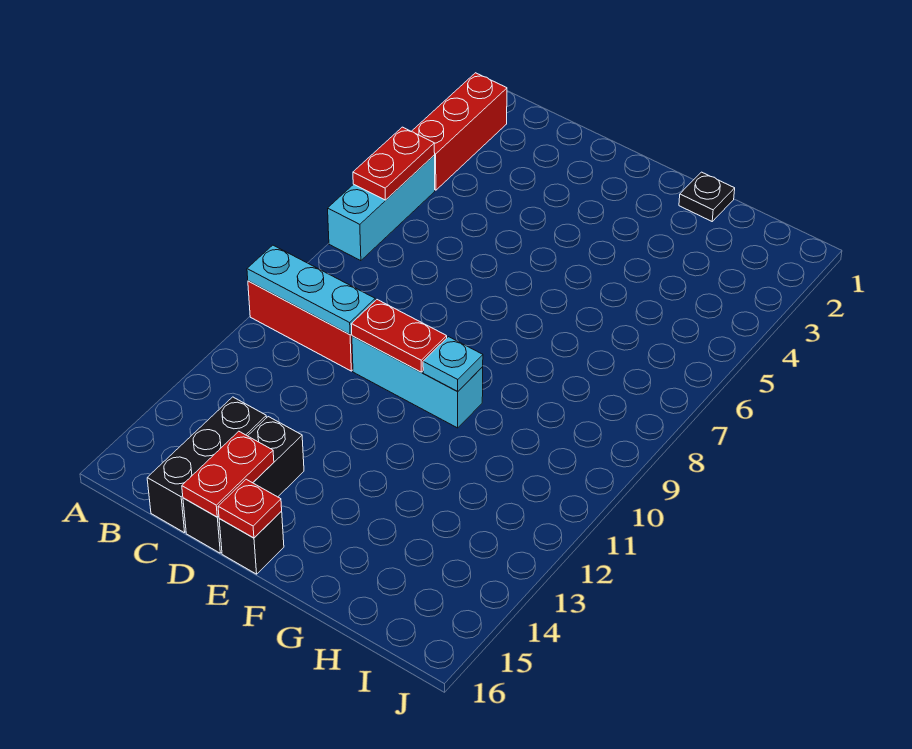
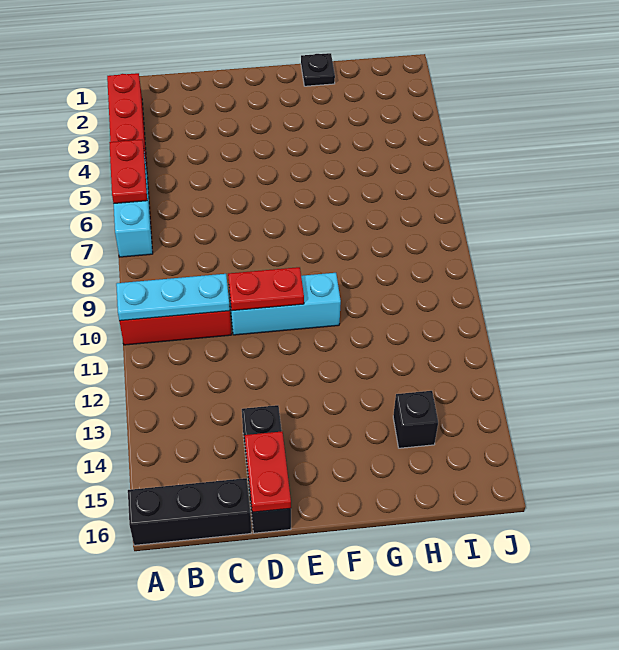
black brick C14:C16 level 1 -> black brick A16:C16 level 1
black brick E16 level 1 -> black brick H14 level 1
red plate E16 level 2 -> none
cyan plate F10 level 2 -> none

